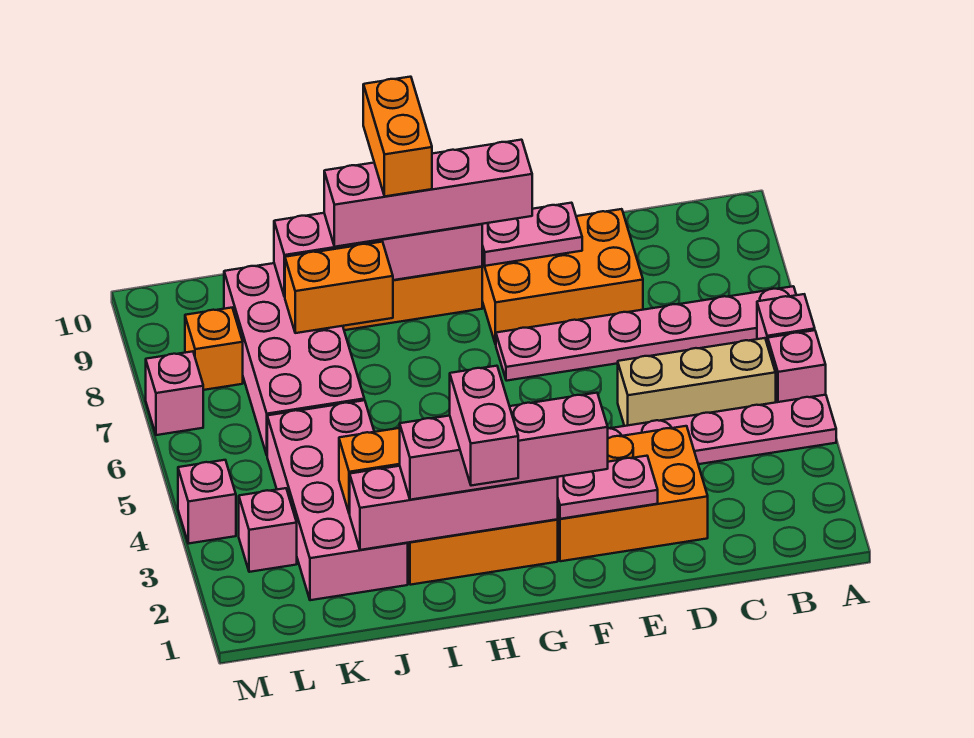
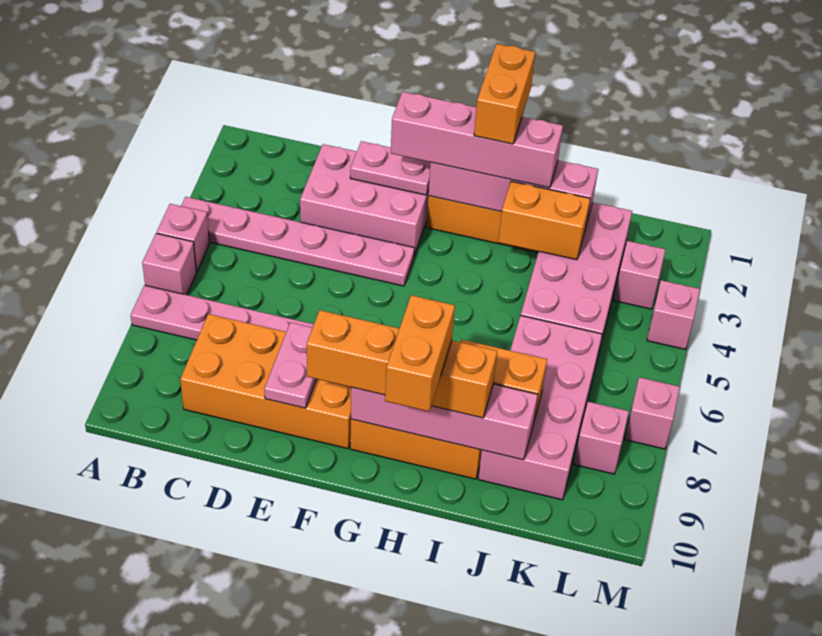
tan brick B5:D5 level 1 -> none
orange brick D2:F3 level 1 -> pink brick D2:F3 level 1
orange brick D8:F9 level 1 -> orange brick C8:F9 level 1
pink plate E9:F9 level 2 -> pink plate E8:E9 level 2
pink brick F9:I9 level 3 -> orange brick F9:I9 level 3
pink brick H1:H2 level 4 -> orange brick H1:H2 level 4
orange brick L8 level 1 -> pink brick L8 level 1

